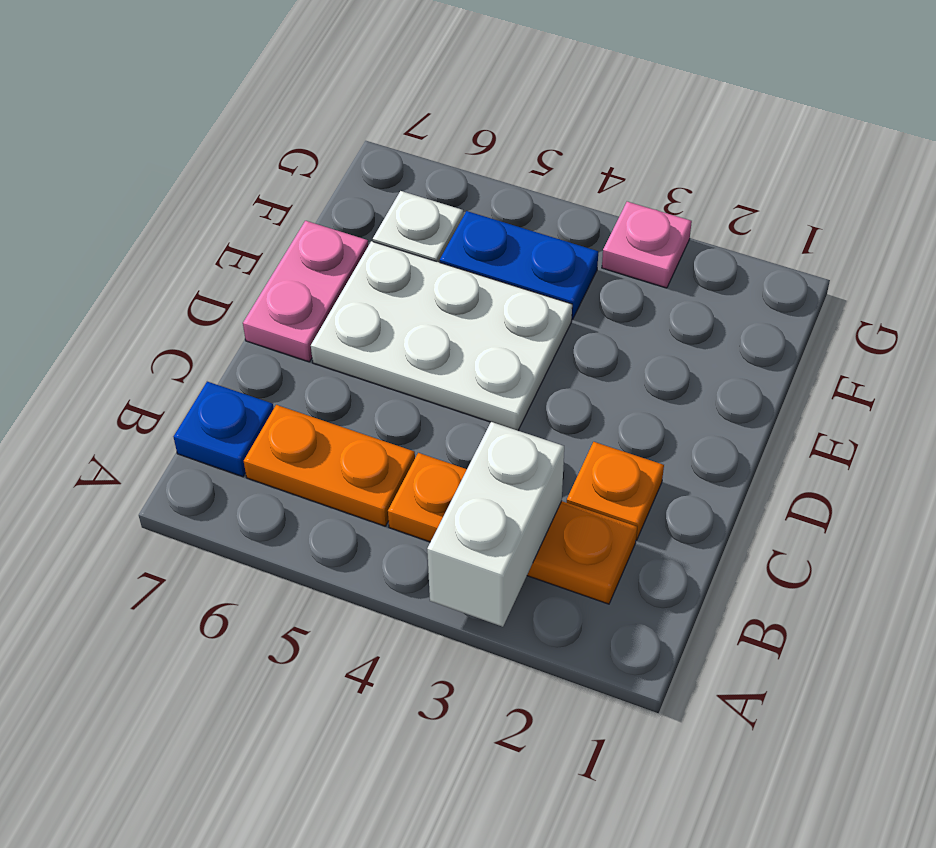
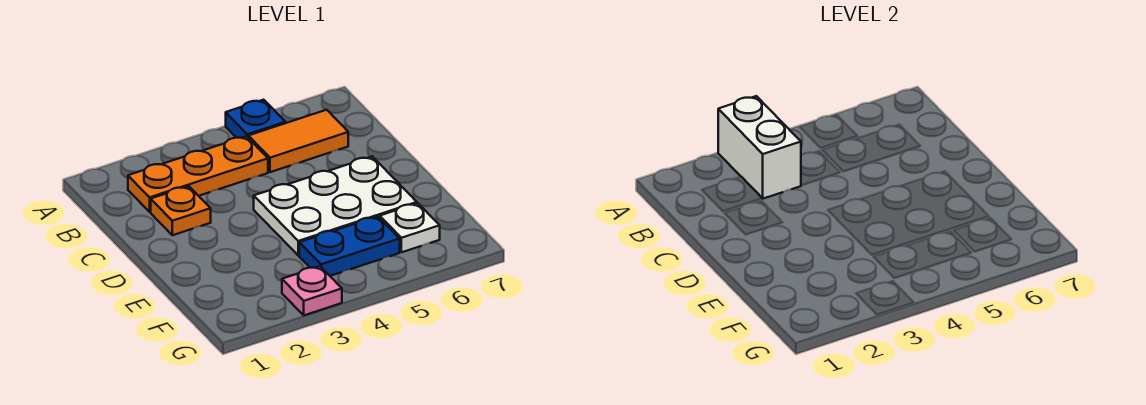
orange plate B5:B6 level 1 -> orange tile B5:B6 level 1
blue plate B7 level 1 -> blue plate A5 level 1
pink plate D7:E7 level 1 -> none

